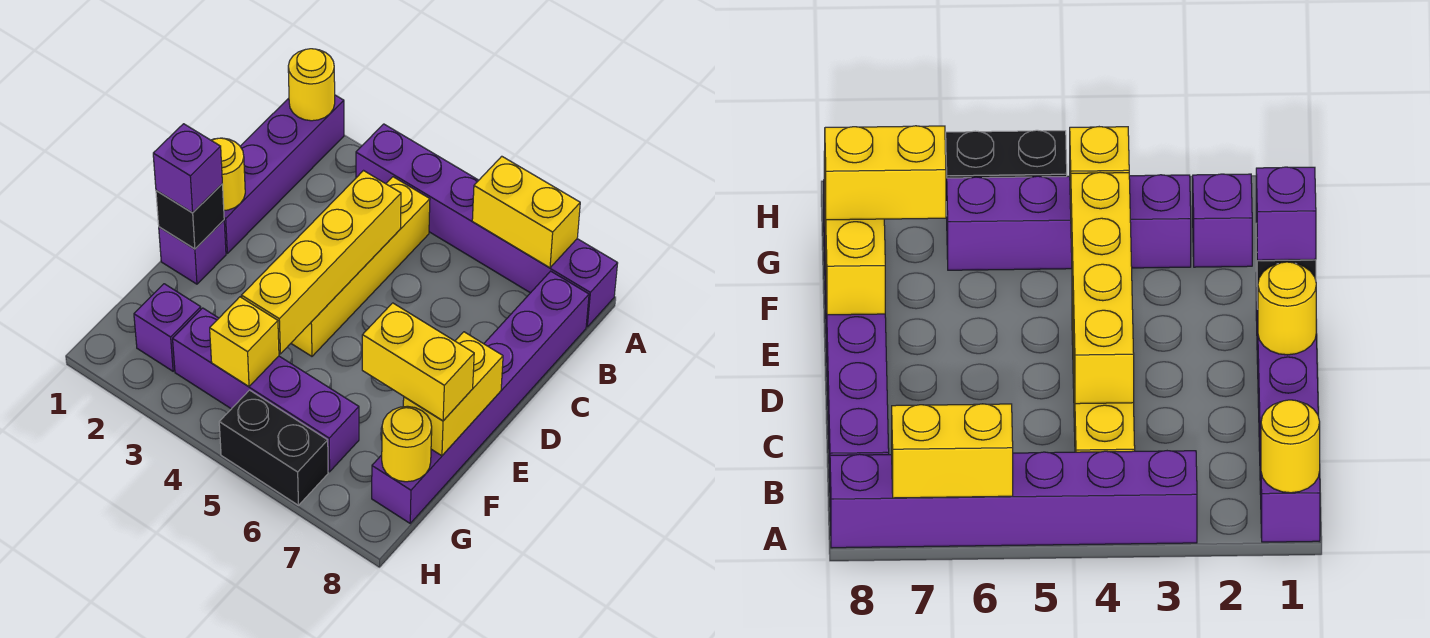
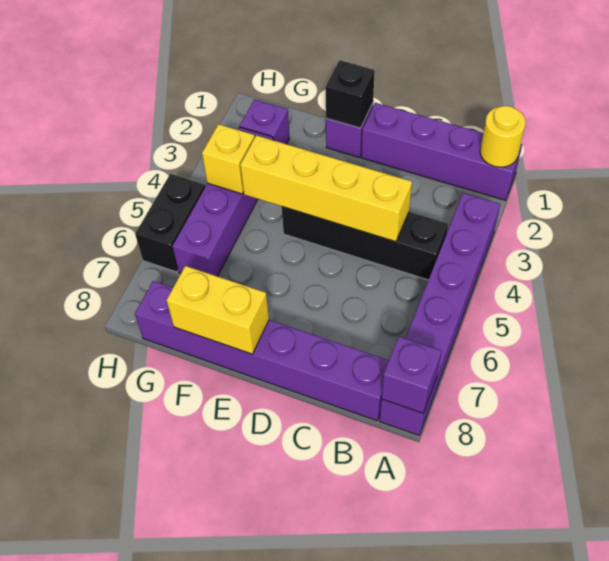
yellow brick A6:A7 level 2 -> none
yellow brick B4:E4 level 1 -> black brick B4:E4 level 1
yellow round brick D1 level 2 -> none
purple brick E1 level 3 -> purple brick A8 level 2
yellow brick F7:F8 level 3 -> none
yellow round brick G8 level 2 -> none

